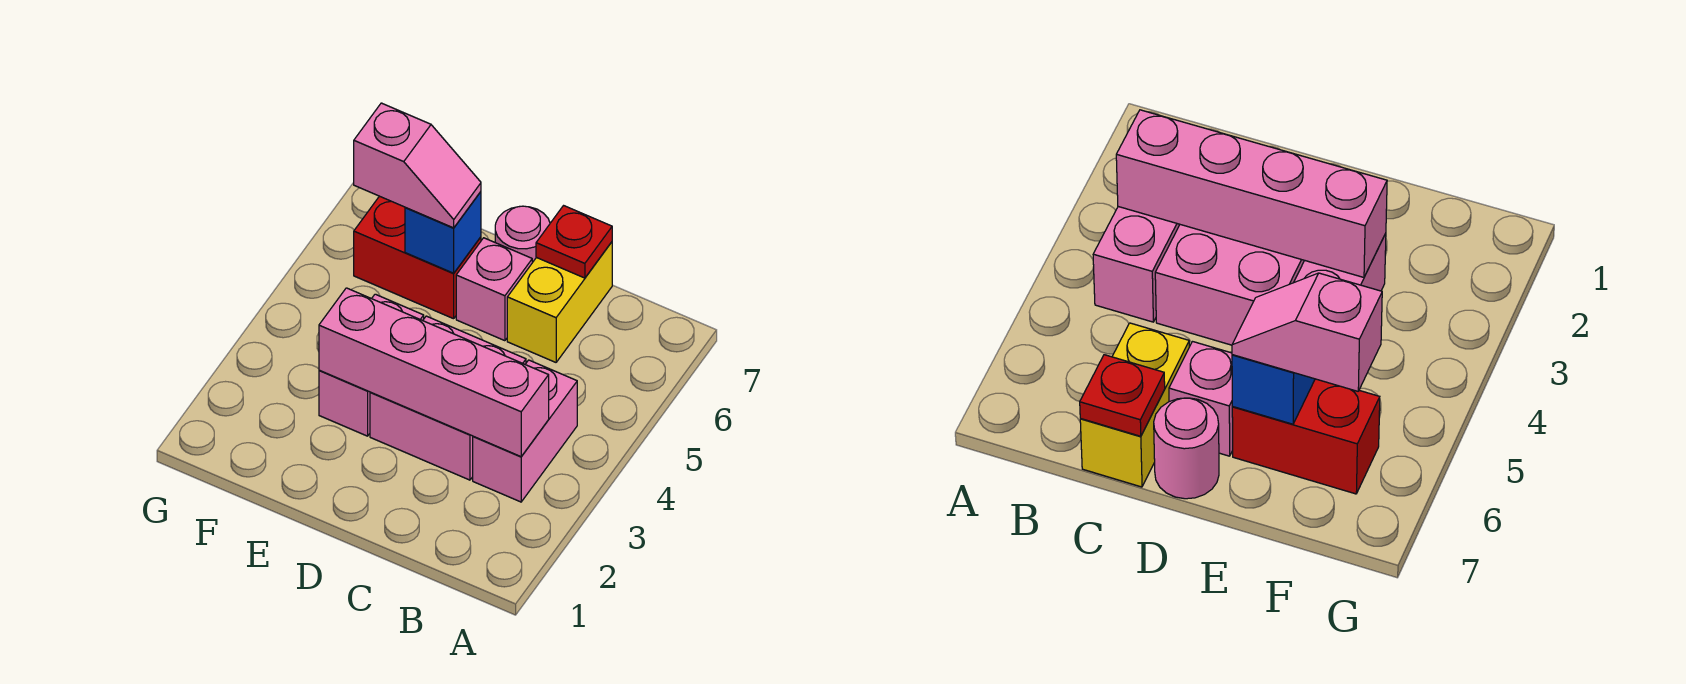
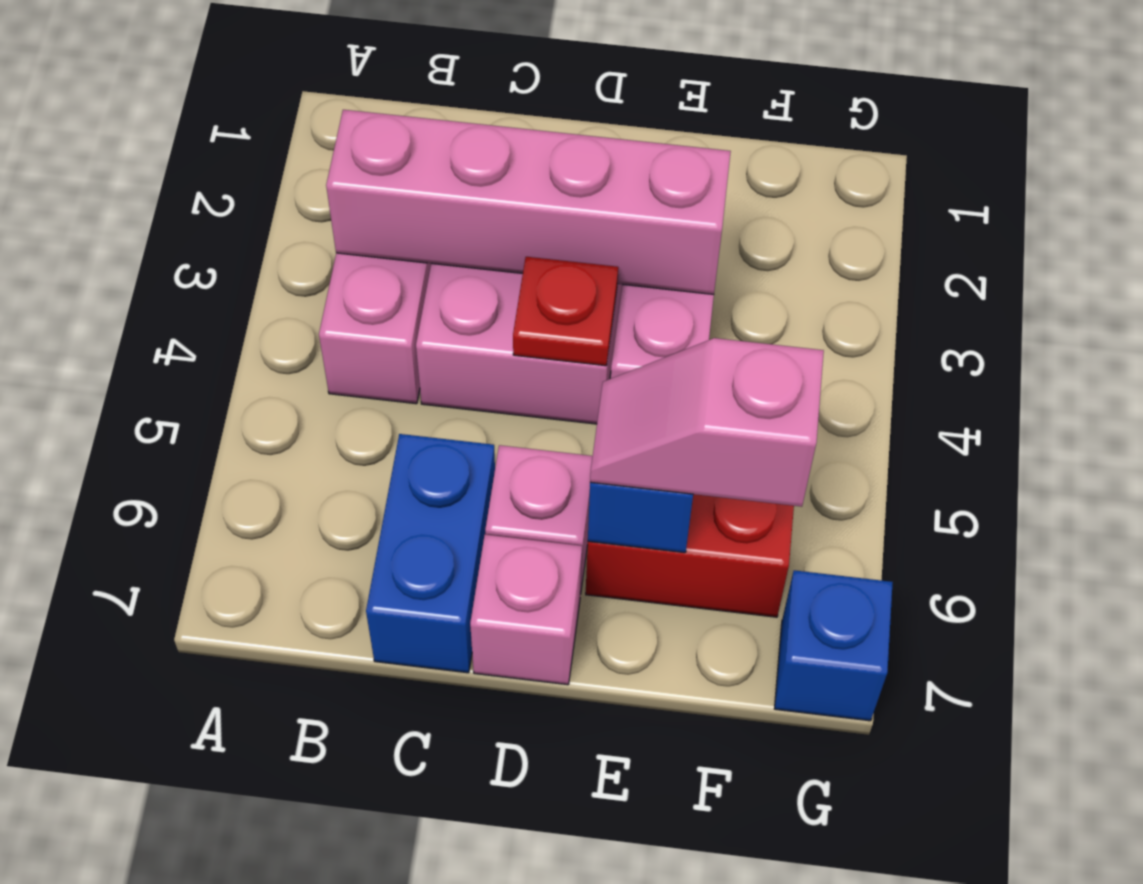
yellow brick C6:C7 level 1 -> blue brick C6:C7 level 1
red plate C7 level 2 -> red plate D4 level 2
pink round brick D7 level 1 -> pink brick D7 level 1
none -> blue brick G7 level 1

